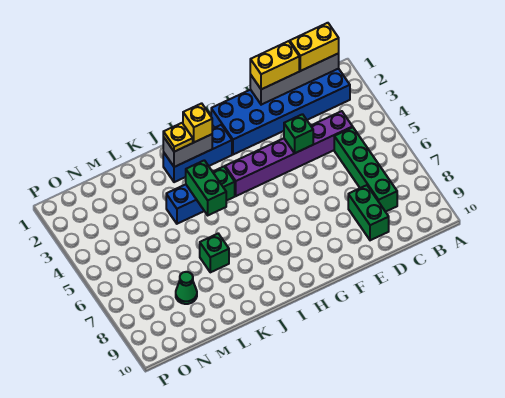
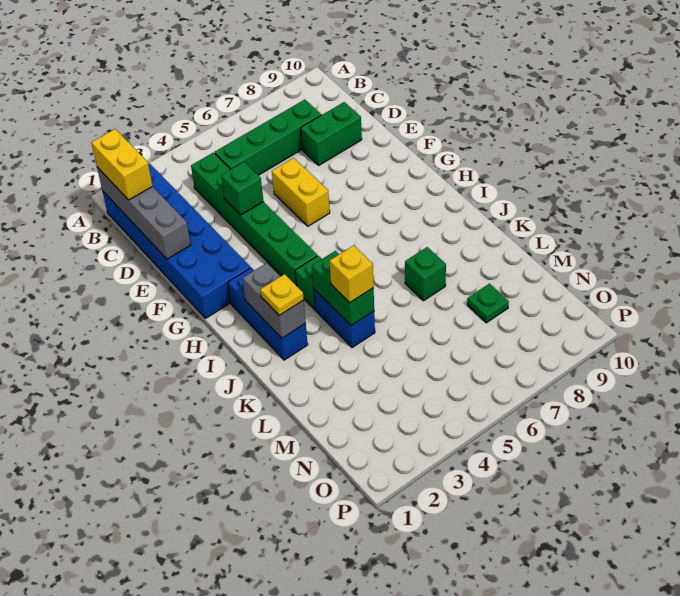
purple brick C4:H4 level 1 -> green brick C4:H4 level 1
yellow brick D1:E1 level 3 -> yellow brick E6:F6 level 1
yellow brick I2 level 3 -> yellow brick K4 level 3
green brick J4:J5 level 2 -> green brick J4:K4 level 2
green cone M8 level 1 -> green plate M8 level 1

